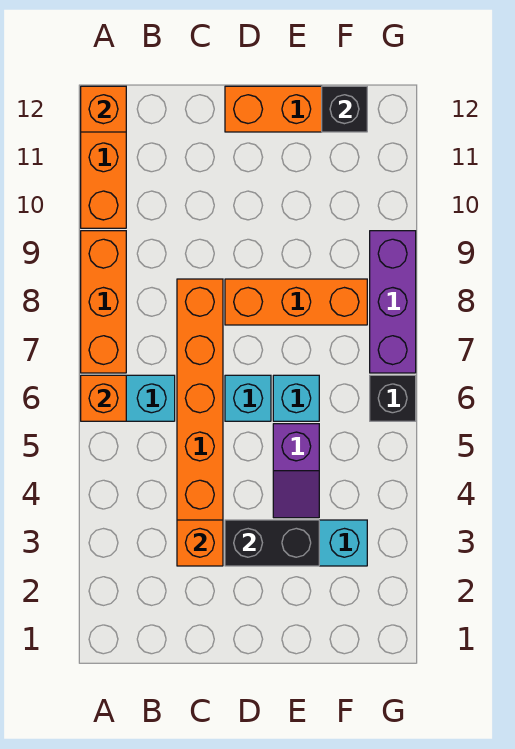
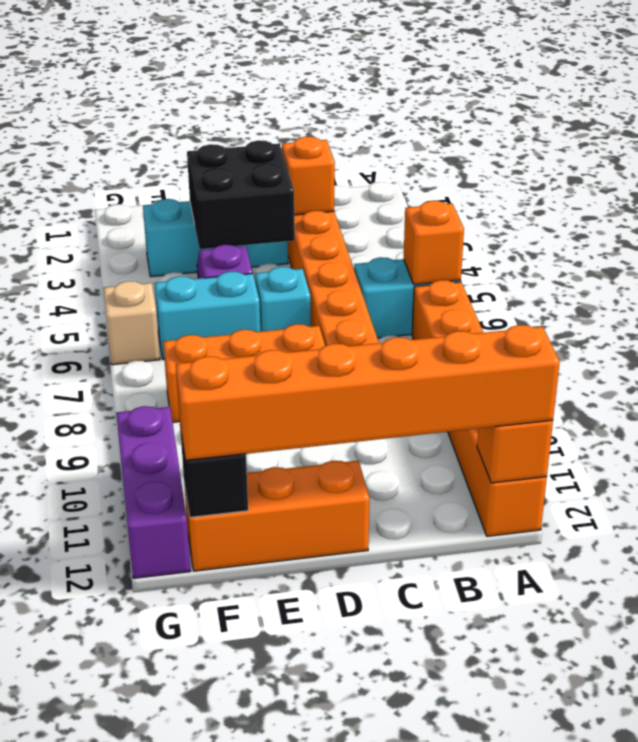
none -> orange brick A12:F12 level 3
black brick D3:E3 level 2 -> black brick D3:E4 level 2
cyan brick E6 level 1 -> cyan brick E6:F6 level 1
black brick G6 level 1 -> tan brick G6 level 1
purple brick G7:G9 level 1 -> purple brick G10:G12 level 1

